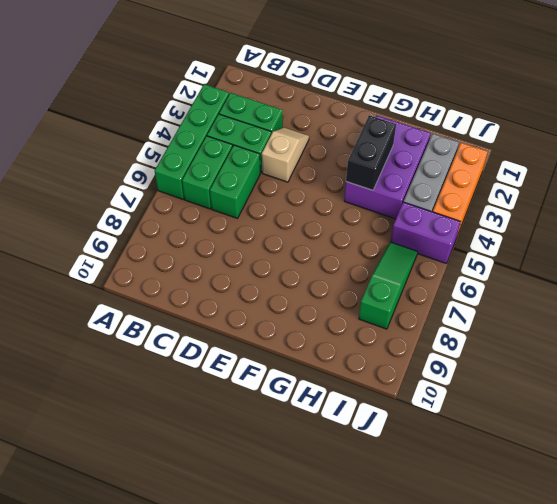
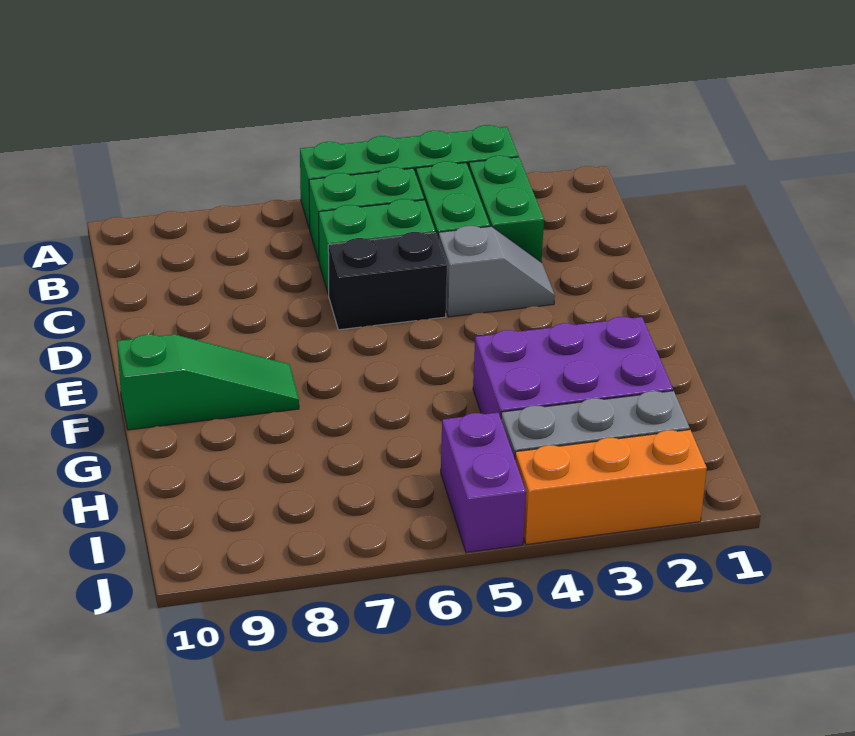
tan slope D3:D4 level 1 top 4 -> grey slope D3:D4 level 1 top 4
black brick G3:G4 level 2 -> black brick D5:D6 level 1
green slope I6:I8 level 1 top 8 -> green slope F8:F10 level 1 top 10

